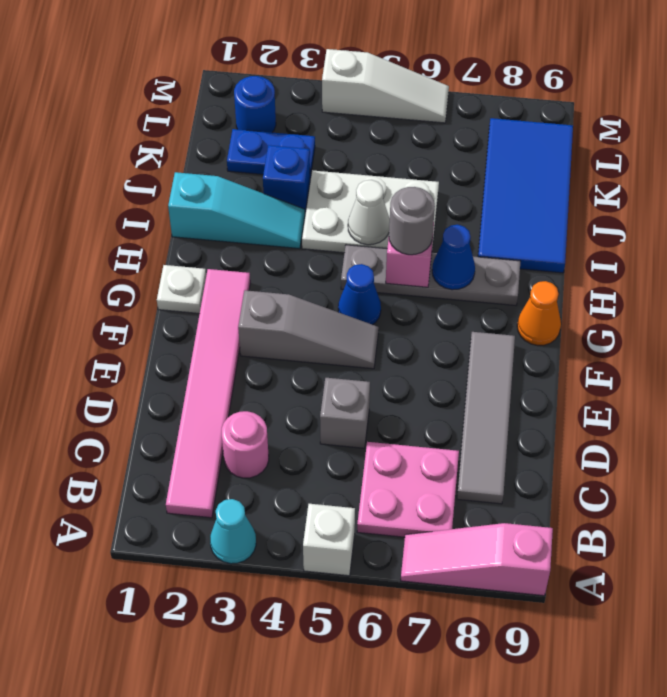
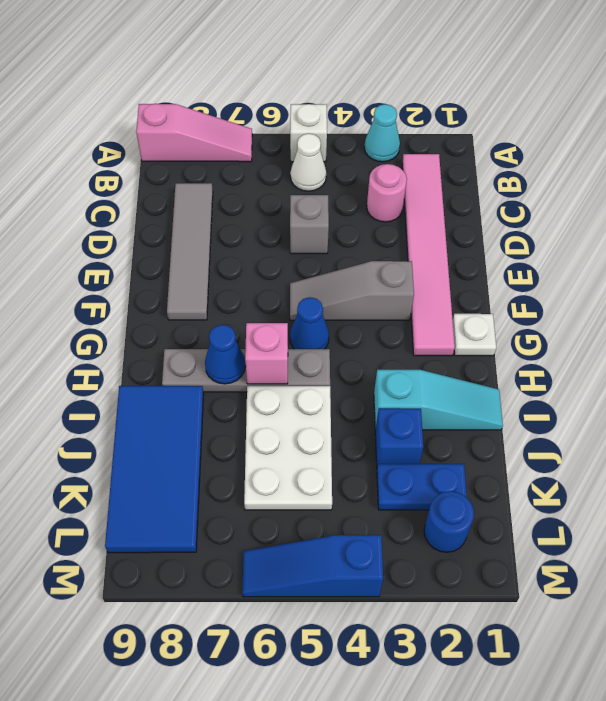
pink plate B6:C7 level 1 -> none
orange cone G9 level 1 -> none
grey round brick H6 level 3 -> none
cyan slope I1:I3 level 1 top 1 -> cyan slope I1:I3 level 1 top 3
white plate I4:J6 level 1 -> white plate I5:K6 level 1
white cone I5 level 2 -> white cone B5 level 1
white slope M4:M6 level 1 top 4 -> blue slope M4:M6 level 1 top 4

